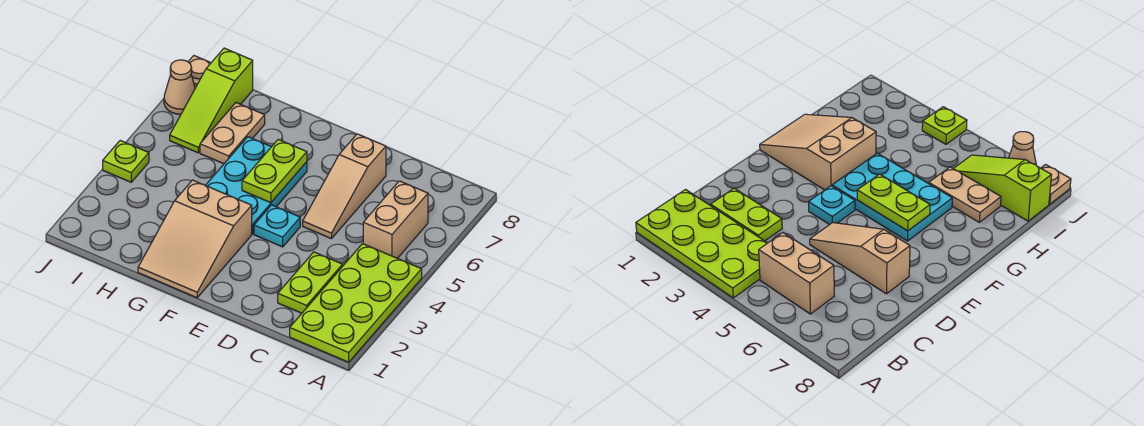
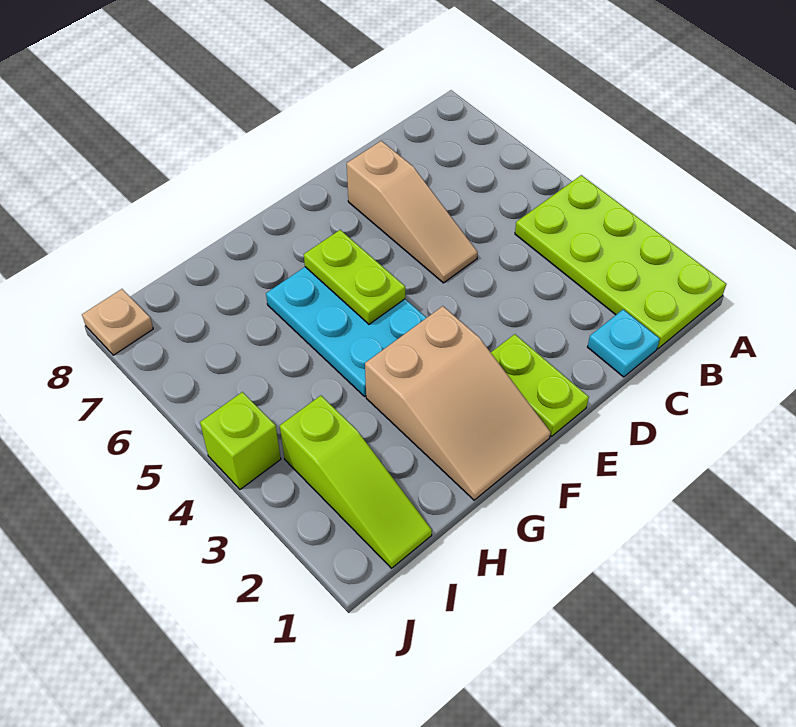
tan brick B5:B6 level 1 -> none
lime plate C2:C3 level 1 -> lime plate E1:E2 level 1
cyan plate E4 level 1 -> cyan plate C1 level 1
tan plate H6:H7 level 1 -> none
lime slope I6:I8 level 1 top 8 -> lime slope I1:I3 level 1 top 3
lime plate J4 level 1 -> lime brick J4 level 1
tan cone J7 level 1 -> none

